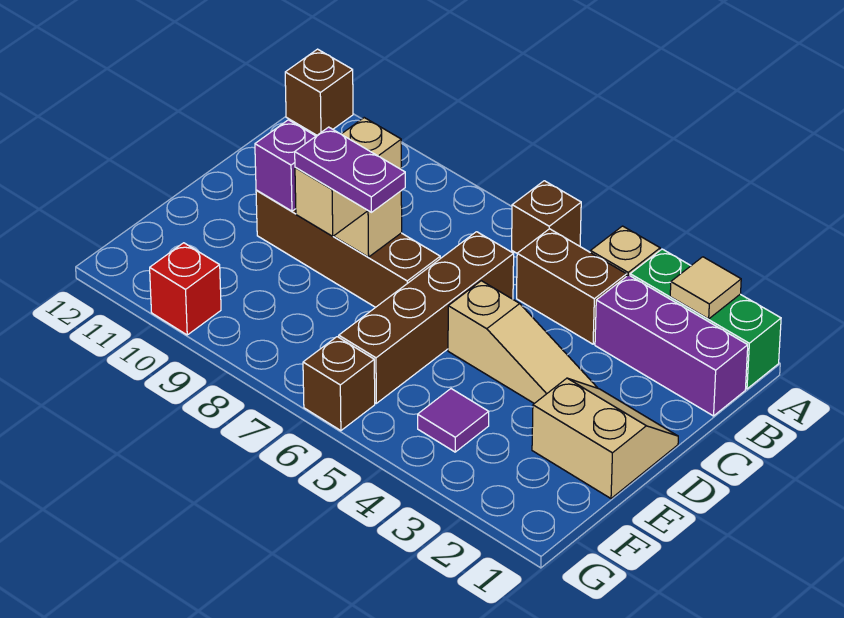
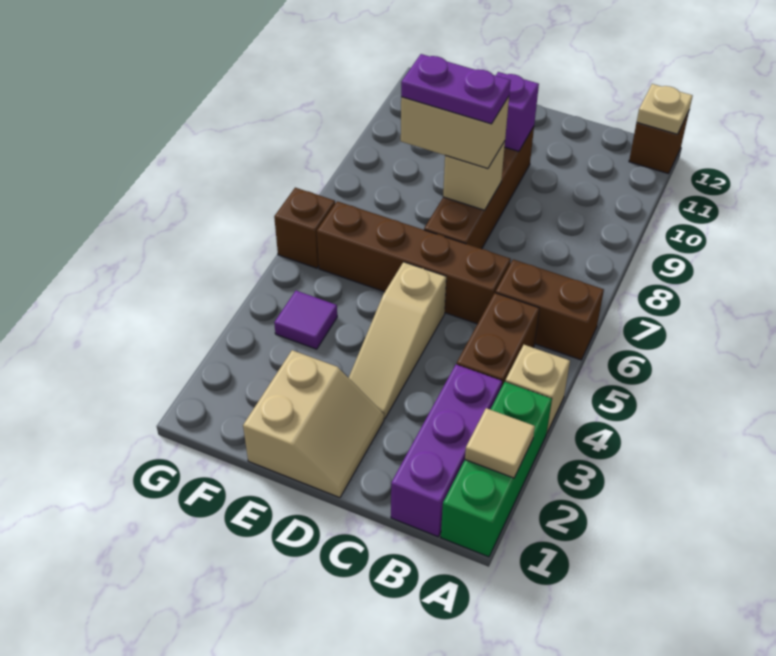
brown brick A6 level 1 -> brown brick A6:B6 level 1
none -> tan plate A12 level 2
purple plate E7:E8 level 4 -> purple plate D8:E8 level 4
red brick G10 level 1 -> none

